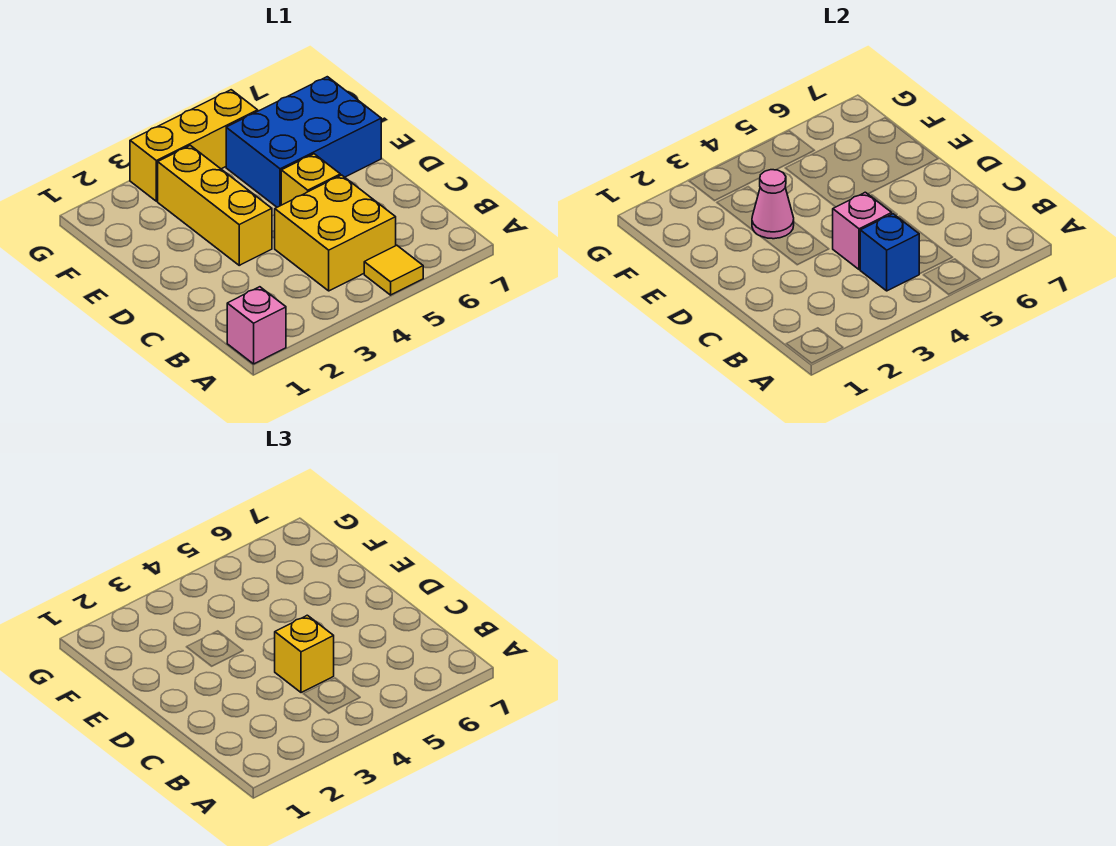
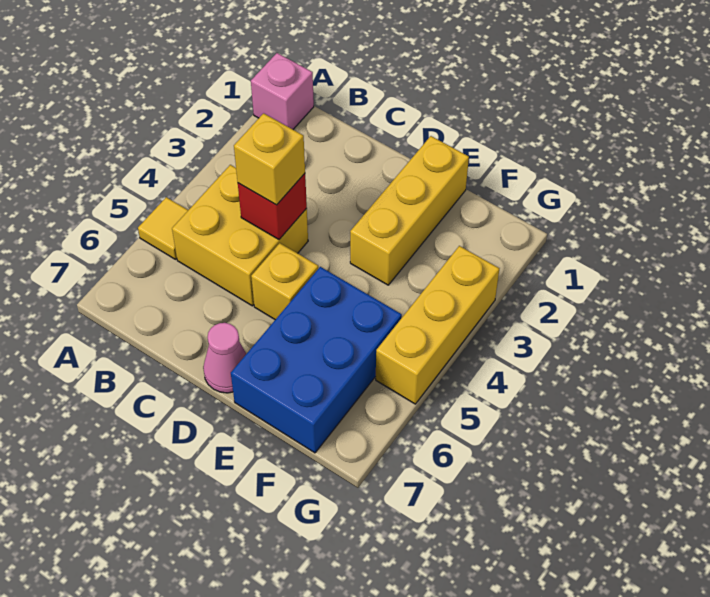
blue brick B4 level 2 -> none
pink brick C4 level 2 -> red brick C4 level 2
yellow brick D3:F3 level 1 -> yellow brick E1:E3 level 1
pink cone E3 level 2 -> pink cone D7 level 1

